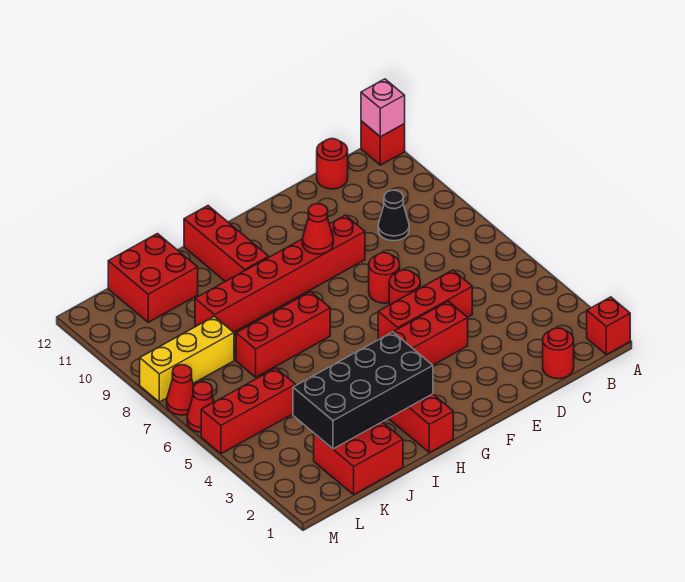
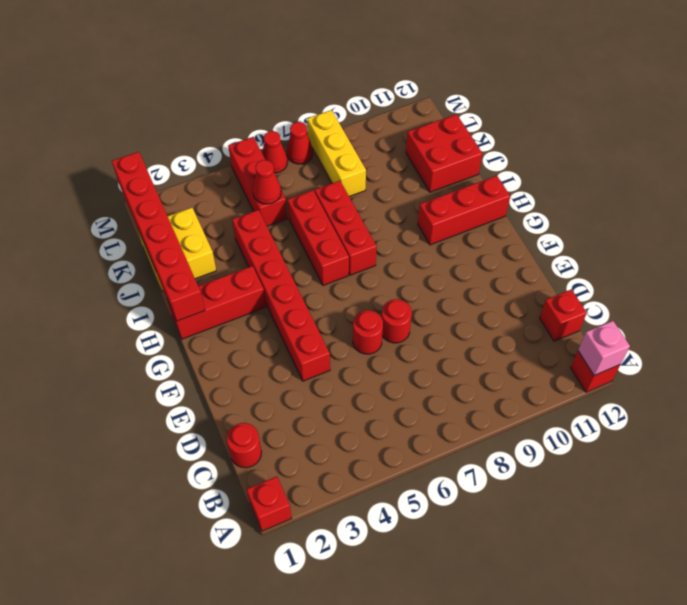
black cone C9 level 1 -> none
red round brick C12 level 1 -> red brick C12 level 1
red brick D5:F5 level 1 -> red brick H6:J6 level 1
red brick E9:J9 level 1 -> red brick H1:M1 level 2
red cone F9 level 2 -> red cone K5 level 2
black brick H2:K3 level 2 -> none
red brick J1:K2 level 1 -> yellow brick J1:K2 level 1

